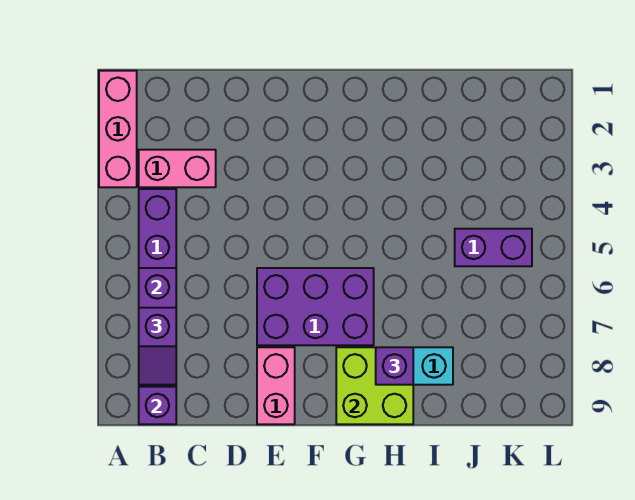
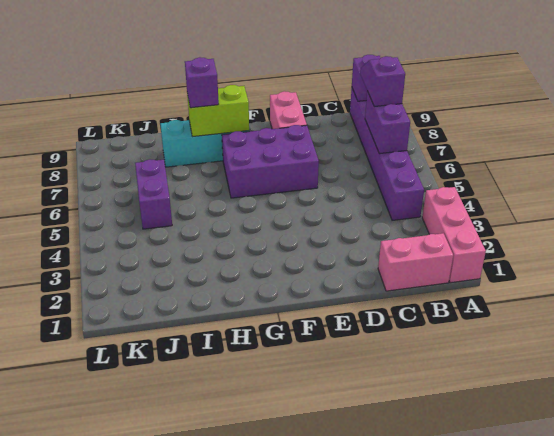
pink brick B3:C3 level 1 -> pink brick B1:C1 level 1
lime brick G8:H9 level 2 -> lime brick G8:H8 level 2
purple brick J5:K5 level 1 -> purple brick J5:J6 level 1

